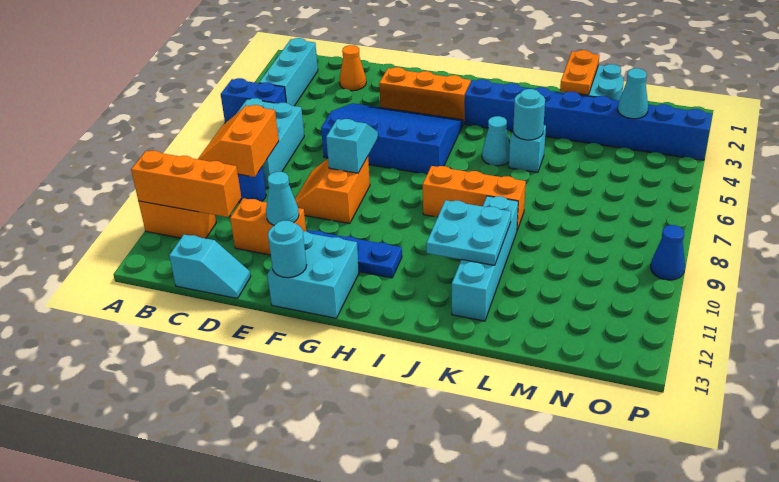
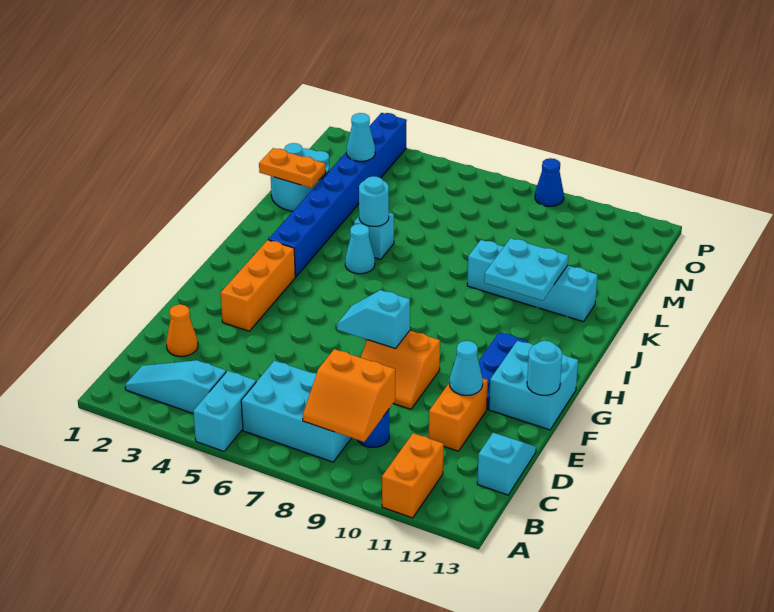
blue brick A5:B5 level 1 -> cyan brick A5:B5 level 1
orange brick A11:C11 level 2 -> none
cyan brick B2:B4 level 1 -> cyan slope B2:B4 level 1 top 4
blue slope E4:H6 level 1 top 6 -> none
orange brick I8:K8 level 1 -> none

